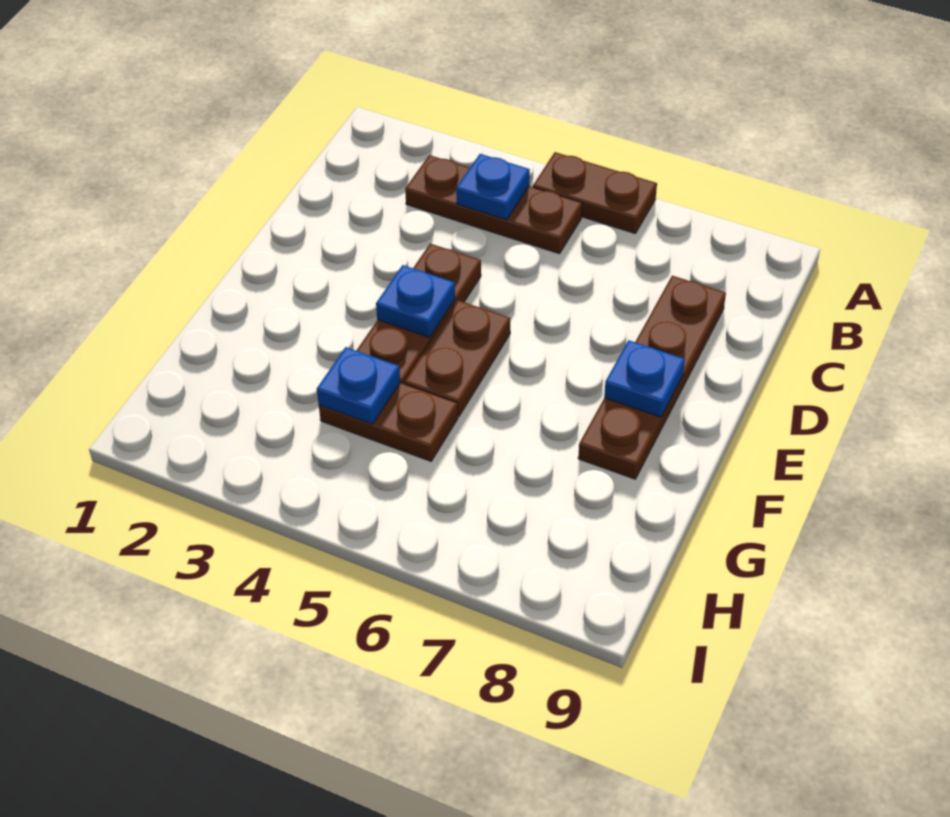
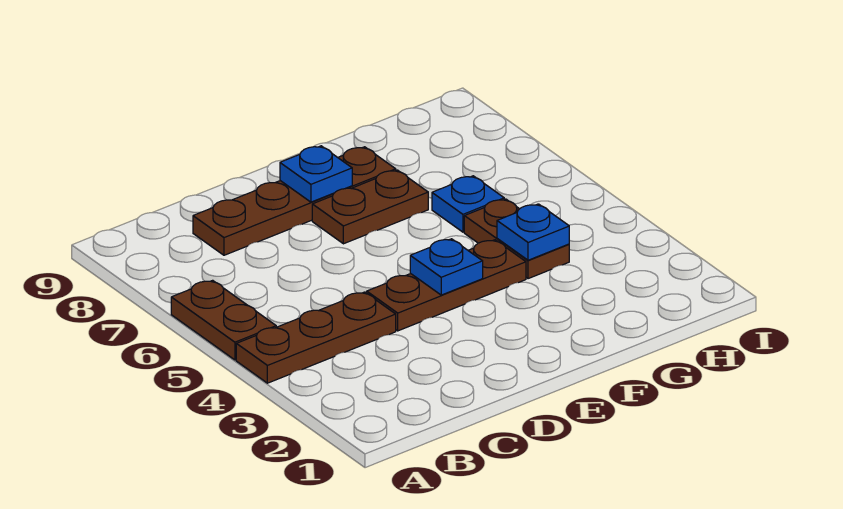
brown plate B3:B5 level 1 -> brown plate A4:C4 level 1
blue plate B4 level 2 -> blue plate G6 level 1
brown plate E5:F5 level 1 -> brown plate E7:F7 level 1

